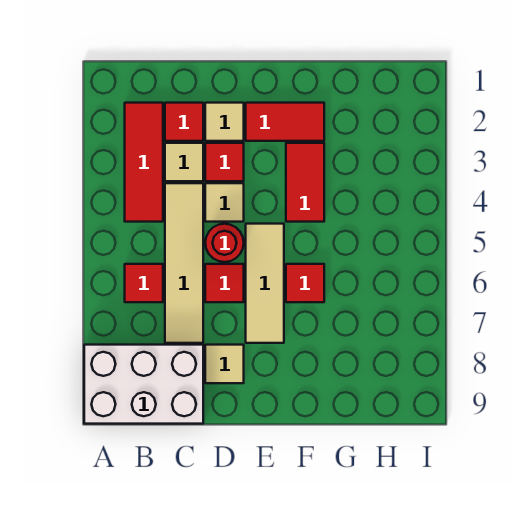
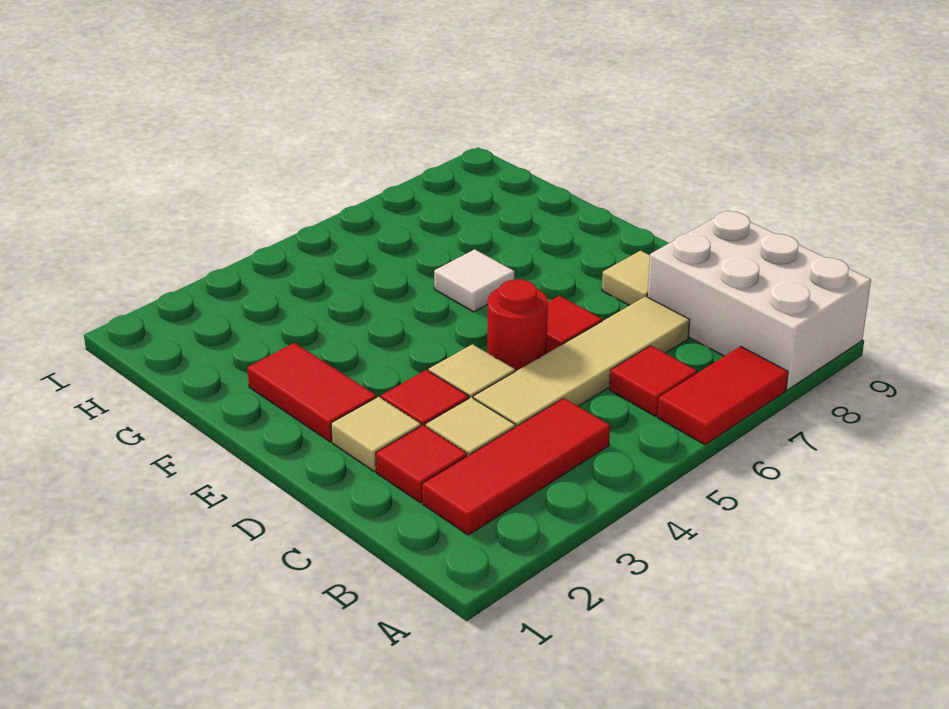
tan tile E5:E7 level 1 -> none
red tile F3:F4 level 1 -> red tile A6:A7 level 1
red tile F6 level 1 -> white tile F6 level 1

